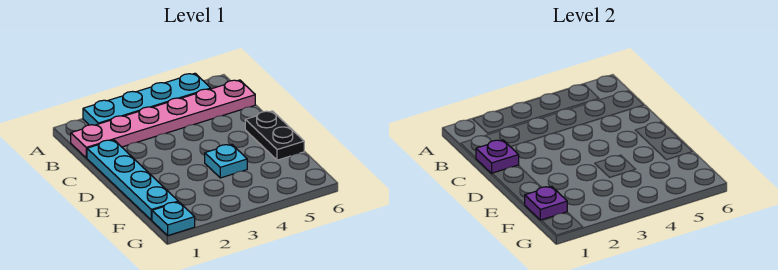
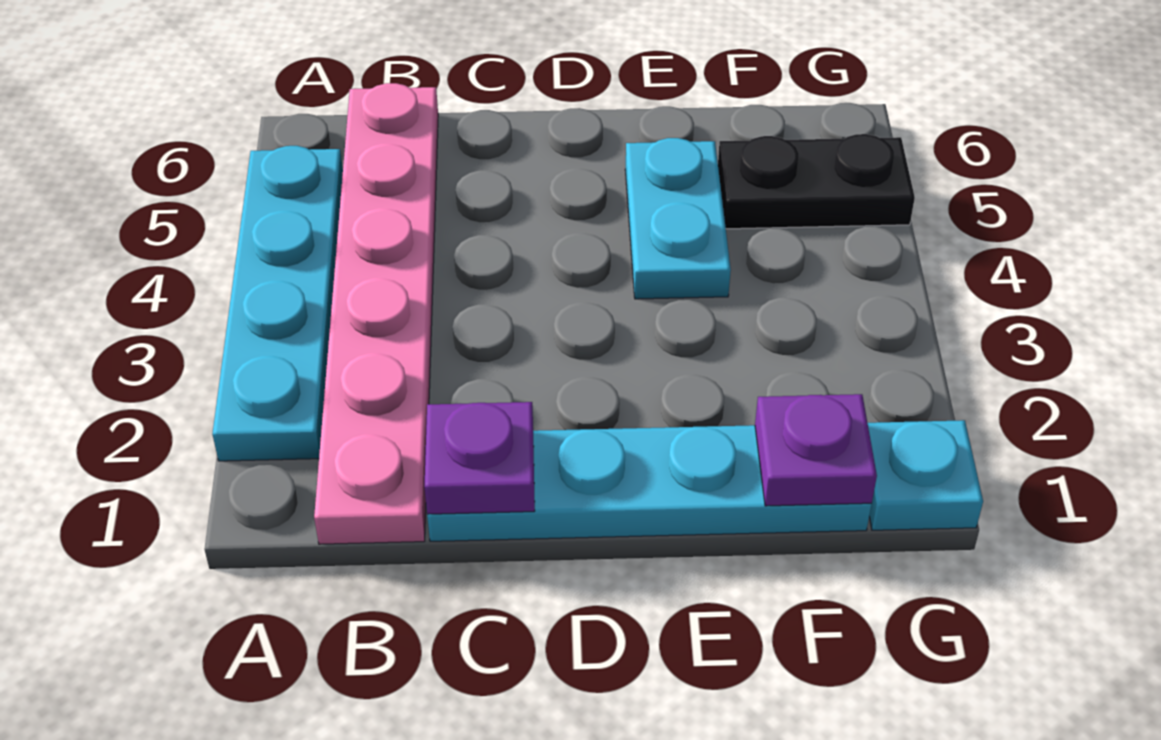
black plate D6:E6 level 1 -> black plate F5:G5 level 1
cyan plate E4 level 1 -> cyan plate E4:E5 level 1

